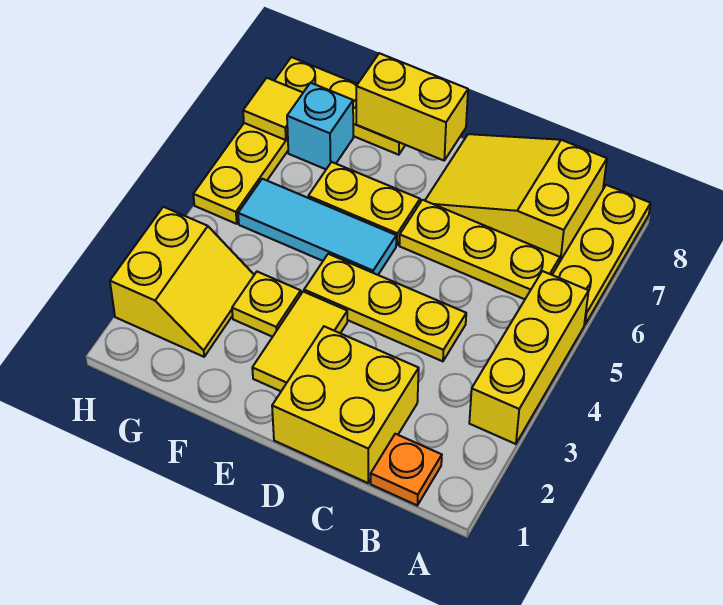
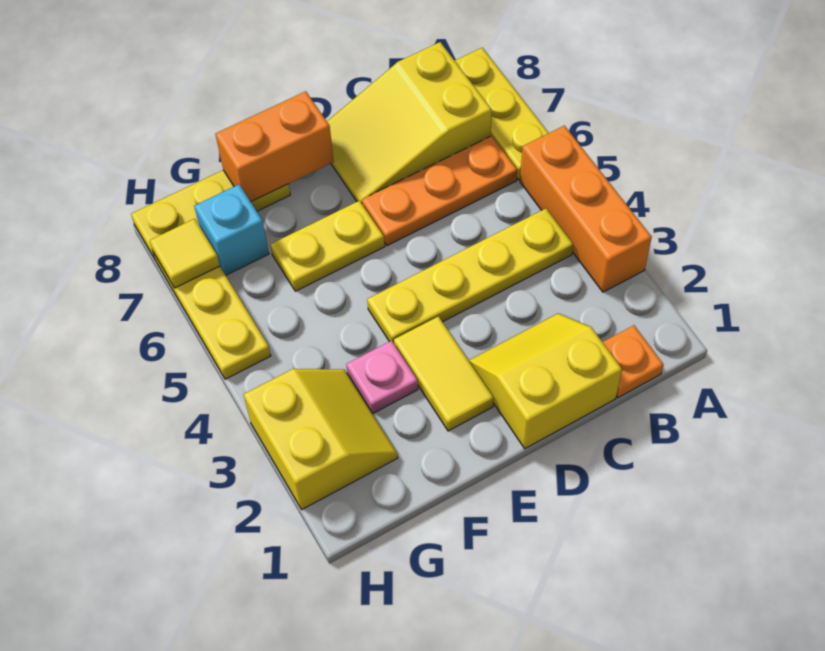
yellow brick A3:A5 level 1 -> orange brick A3:A5 level 1
yellow plate B6:D6 level 1 -> orange plate B6:D6 level 1
yellow brick C1:D2 level 1 -> yellow slope C1:D2 level 1 top 1
yellow plate C4:E4 level 1 -> yellow plate B4:E4 level 1
cyan tile E5:G5 level 1 -> none
yellow brick E8:F8 level 2 -> orange brick E8:F8 level 2
yellow plate F3 level 1 -> pink plate F3 level 1

